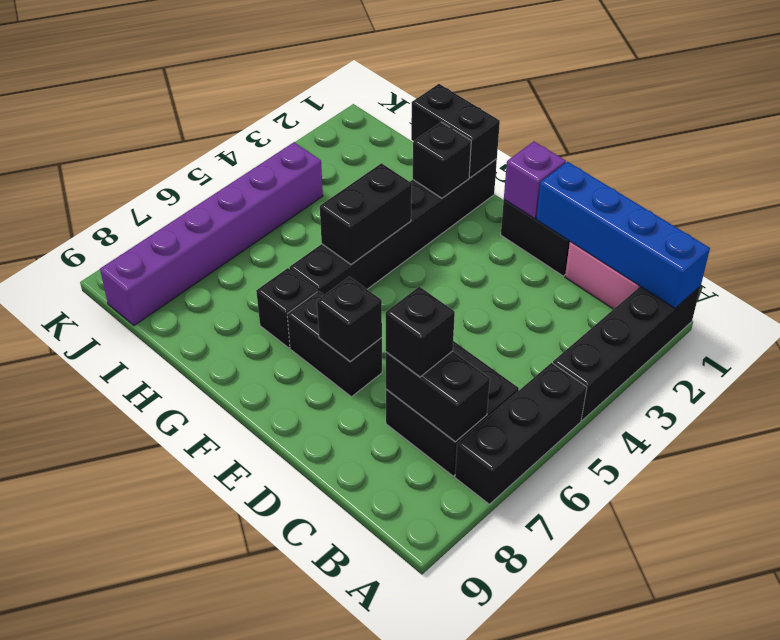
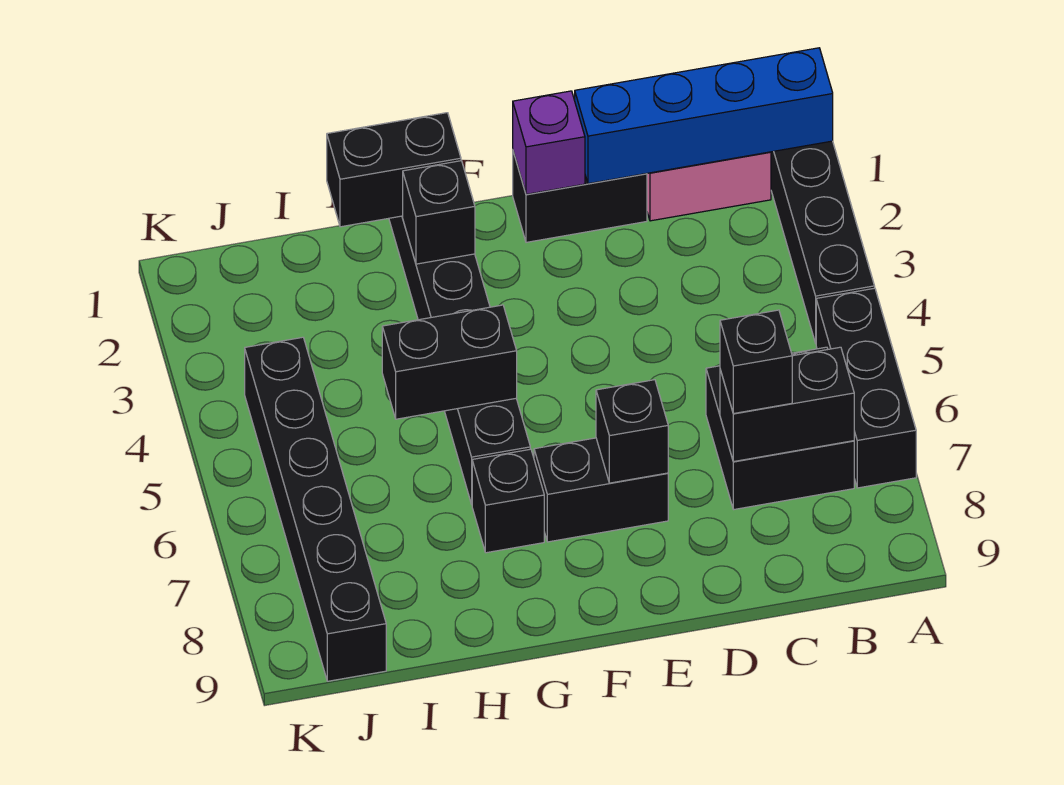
black brick G4:G5 level 2 -> black brick G5:H5 level 2
purple brick J4:J9 level 1 -> black brick J4:J9 level 1

